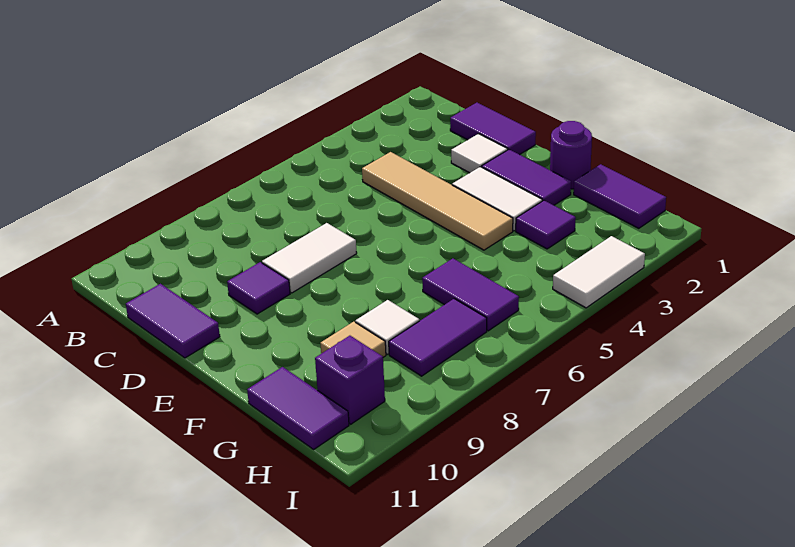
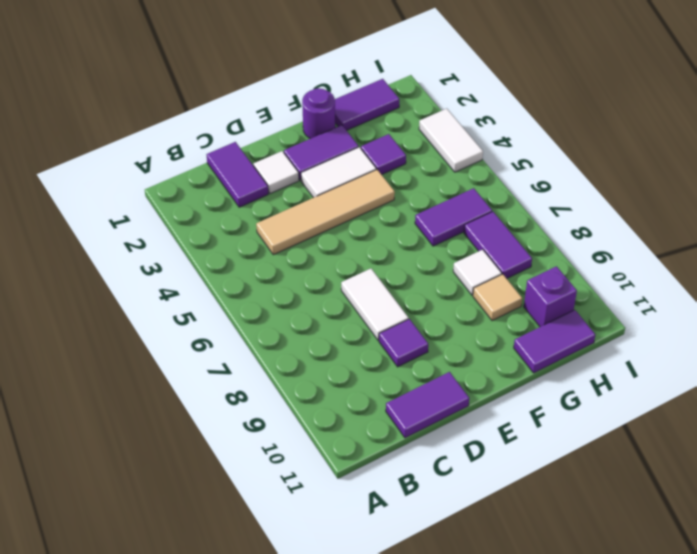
purple tile C1:D1 level 1 -> purple tile C1:C2 level 1

